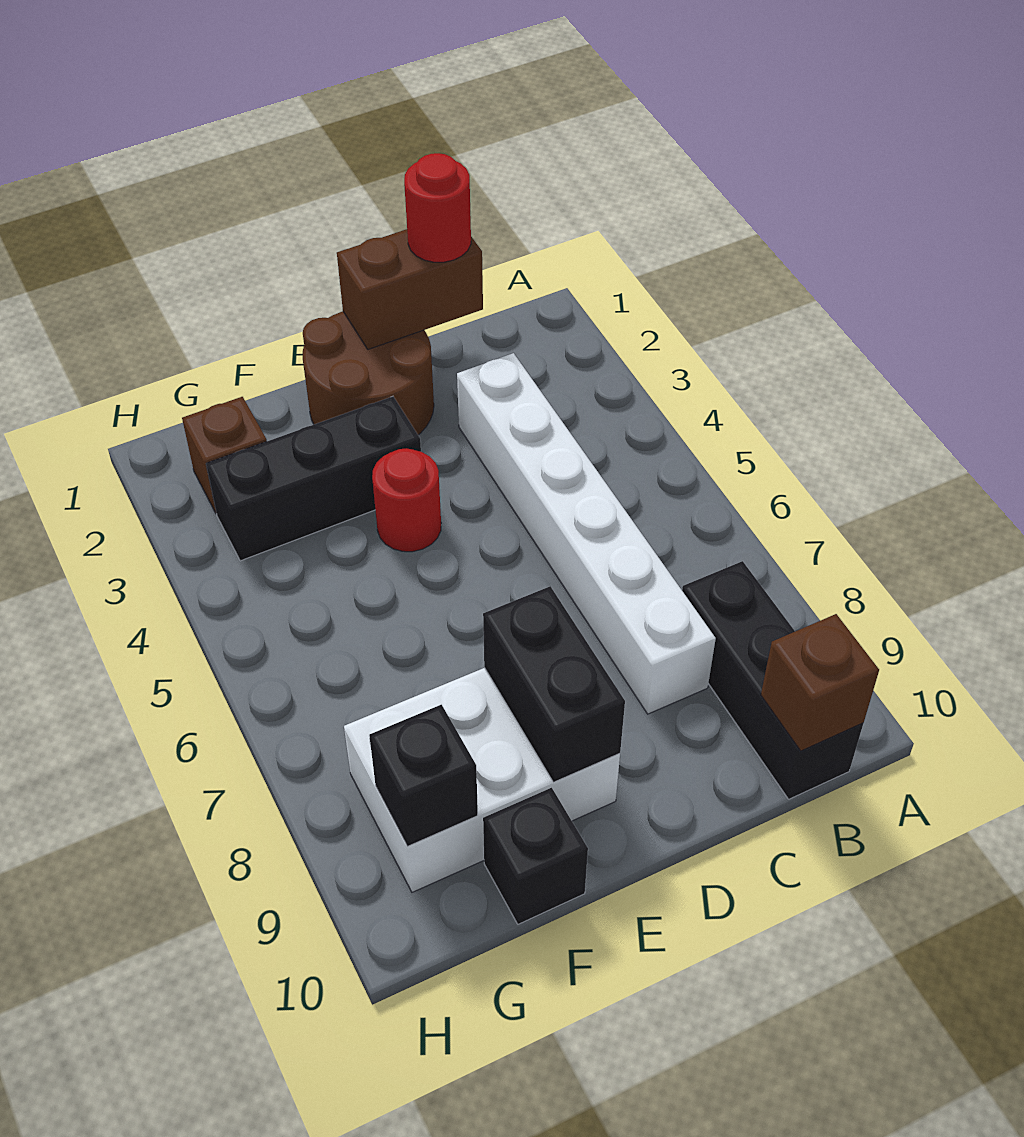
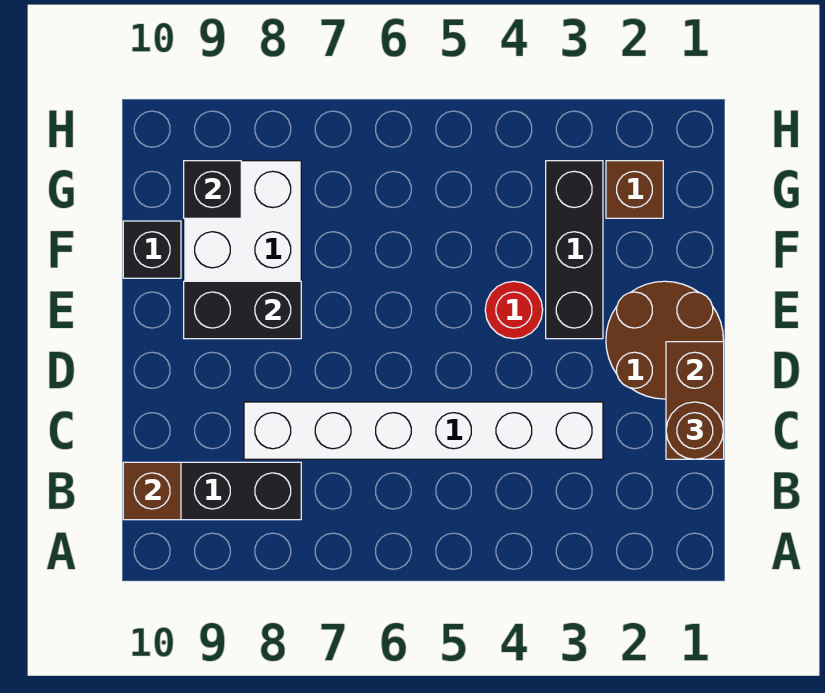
red round brick C1 level 3 -> brown round brick C1 level 3

